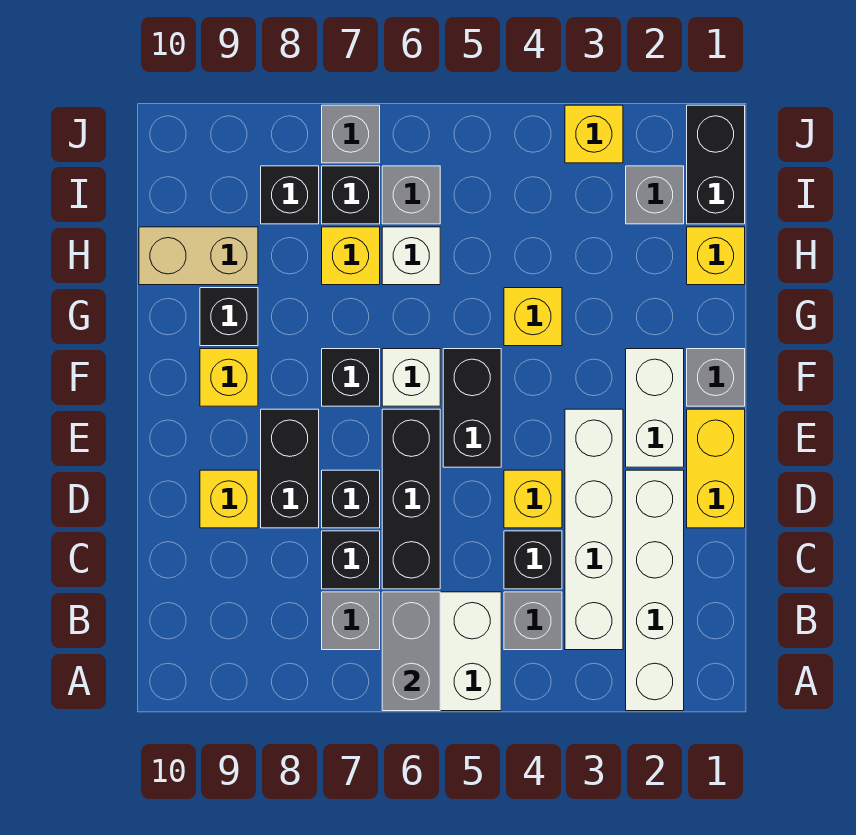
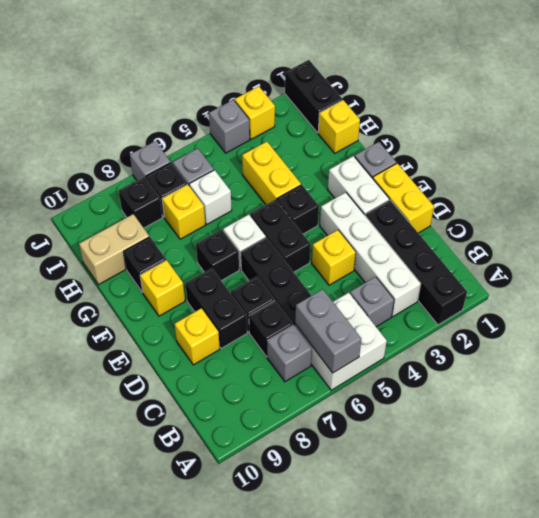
white brick A2:D2 level 1 -> black brick A2:D2 level 1
black brick C4 level 1 -> black brick F4 level 1
yellow brick G4 level 1 -> yellow brick G4:H4 level 1
grey brick I2 level 1 -> grey brick J4 level 1

